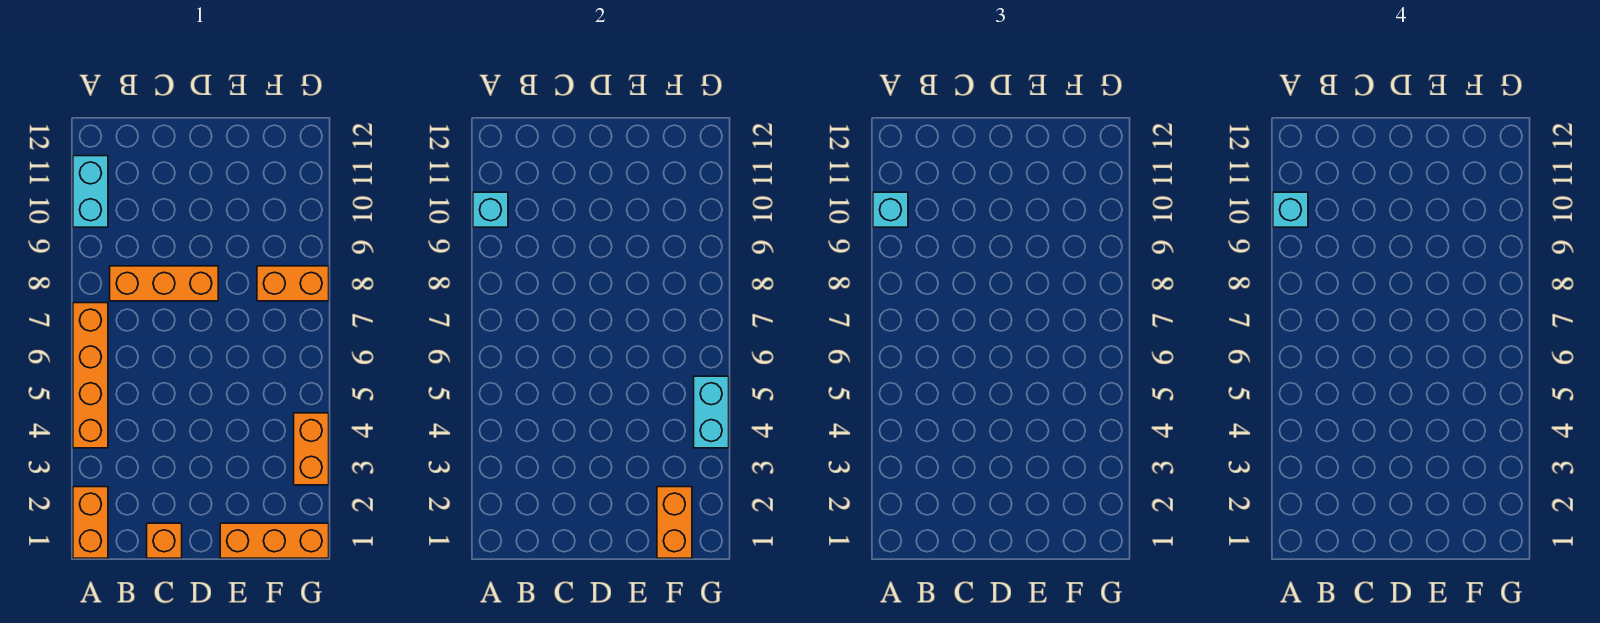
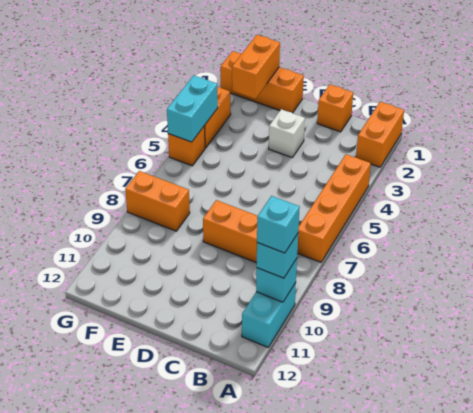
none -> white brick D3 level 1
none -> orange brick G5 level 1

